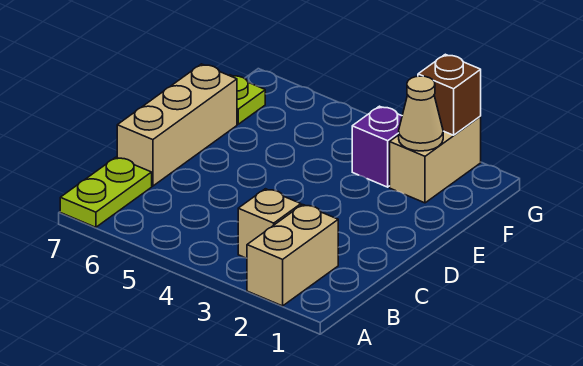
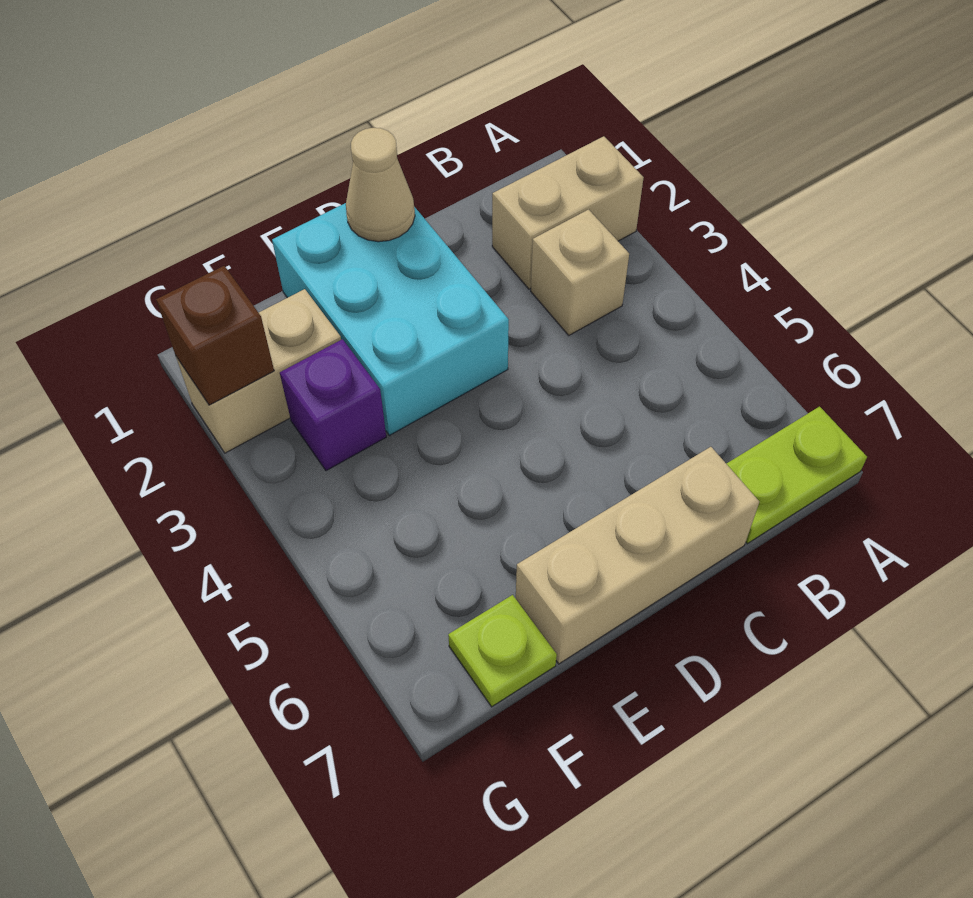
none -> cyan brick D1:E3 level 1
tan cone F2 level 2 -> tan cone D1 level 2

